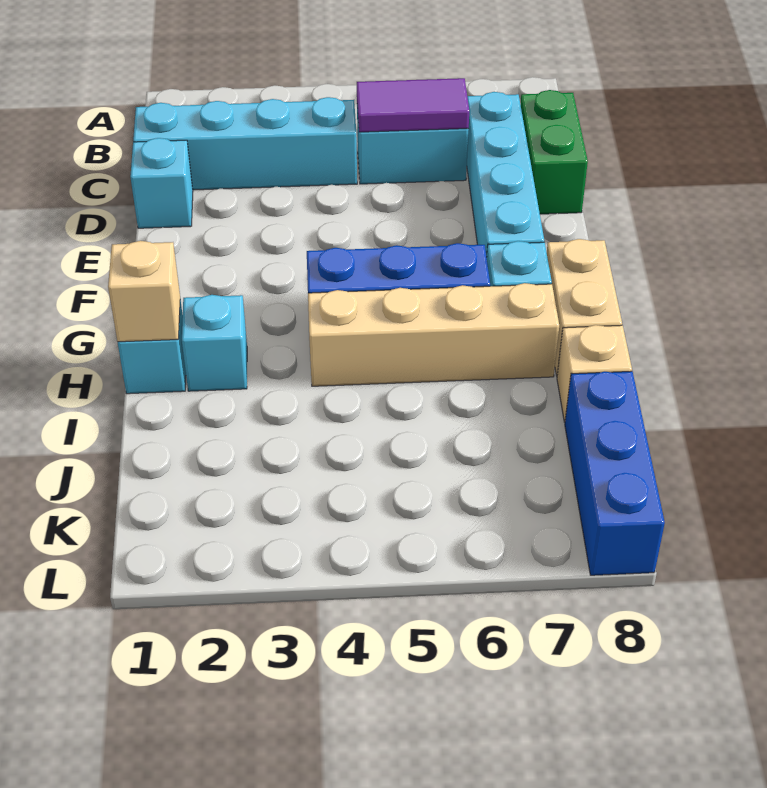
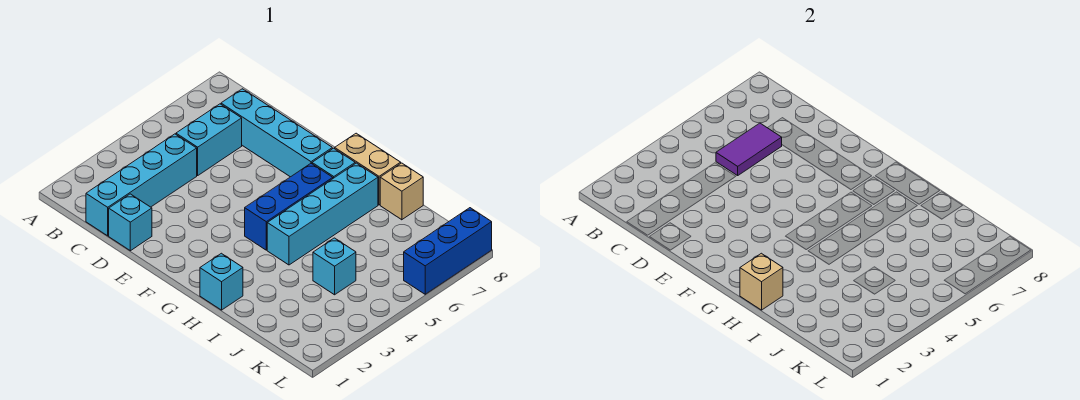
green brick C8:D8 level 1 -> none
cyan brick H2 level 1 -> cyan brick J4 level 1
tan brick H4:H7 level 1 -> cyan brick H4:H7 level 1
blue brick J8:L8 level 1 -> blue brick L6:L8 level 1

